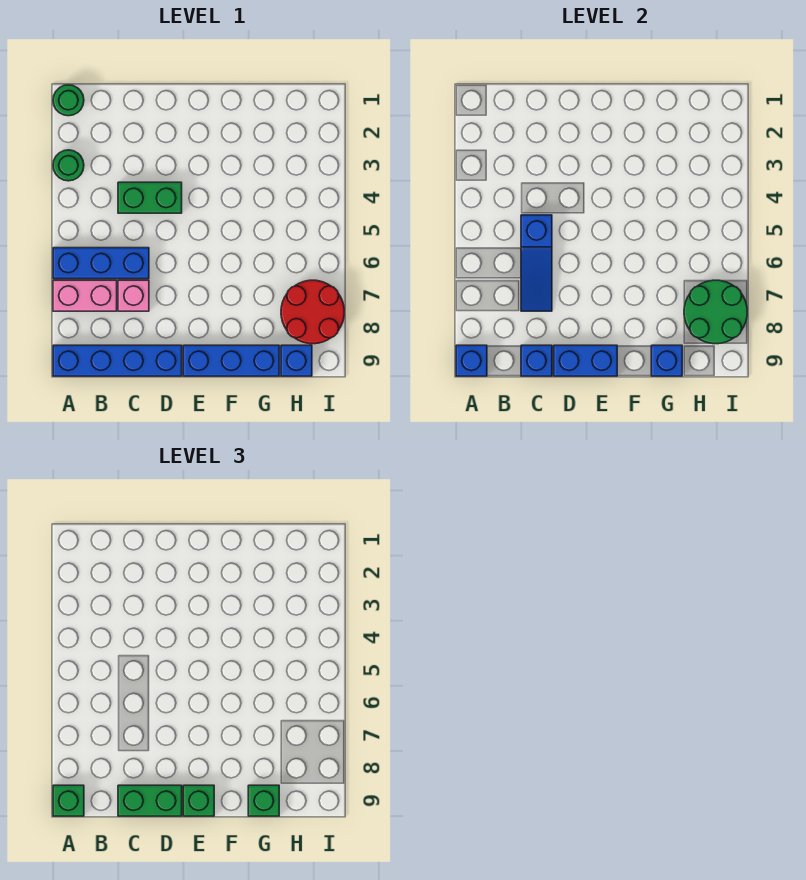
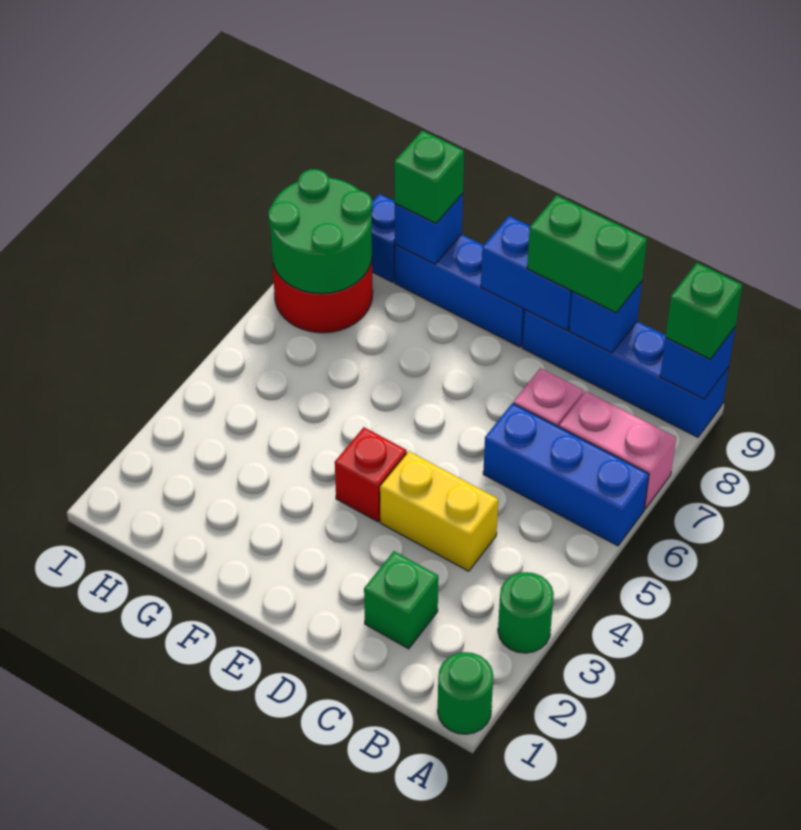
green brick C4:D4 level 1 -> yellow brick C4:D4 level 1
blue slope C5:C7 level 2 top 5 -> none
none -> red brick E4 level 1
green brick E9 level 3 -> green brick C2 level 1

